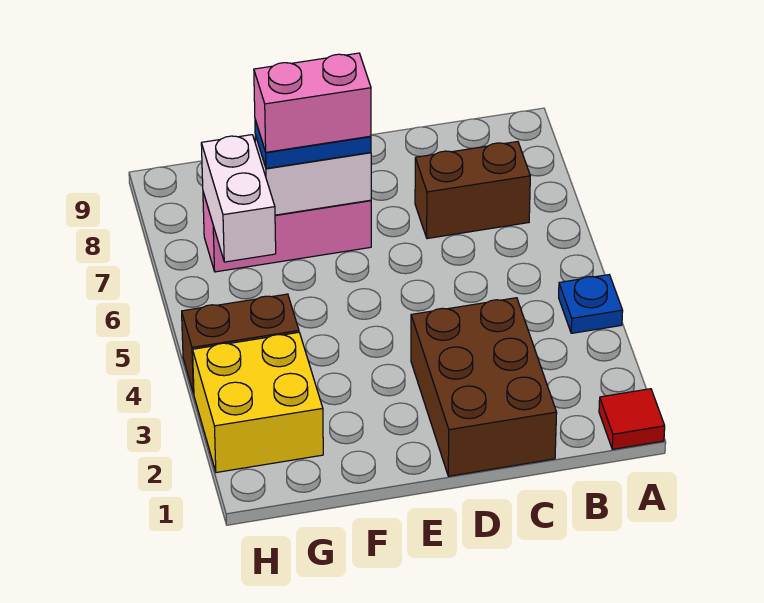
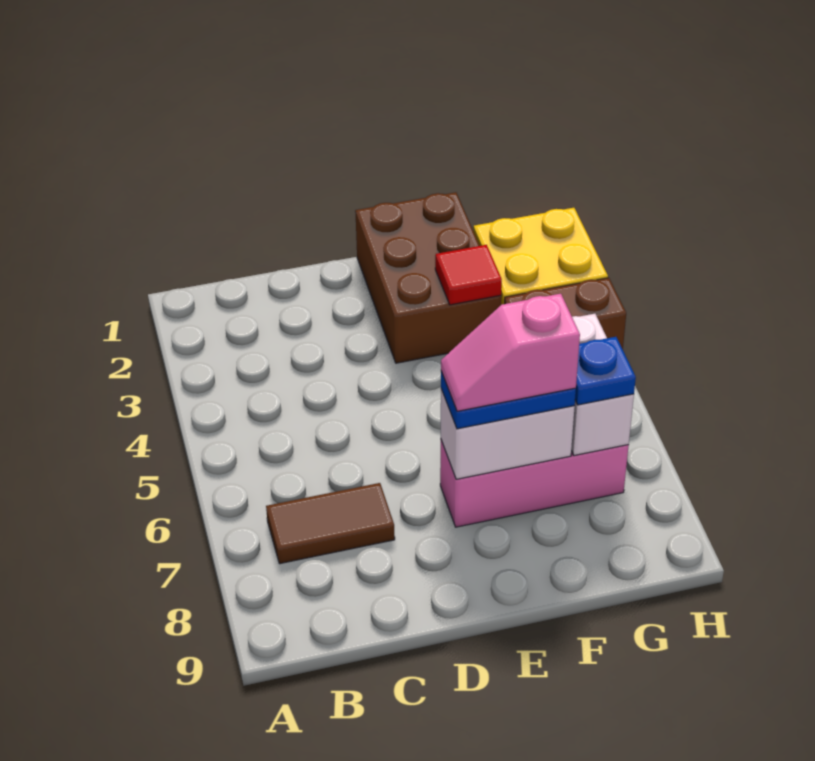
red tile A1 level 1 -> red tile F3 level 2
blue plate A4 level 1 -> blue plate G7 level 3
brown brick B7:C7 level 1 -> brown tile B7:C7 level 1
brown brick C1:D3 level 1 -> brown brick E1:F3 level 1
pink brick E7:F7 level 4 -> pink slope E7:F7 level 4 top F

